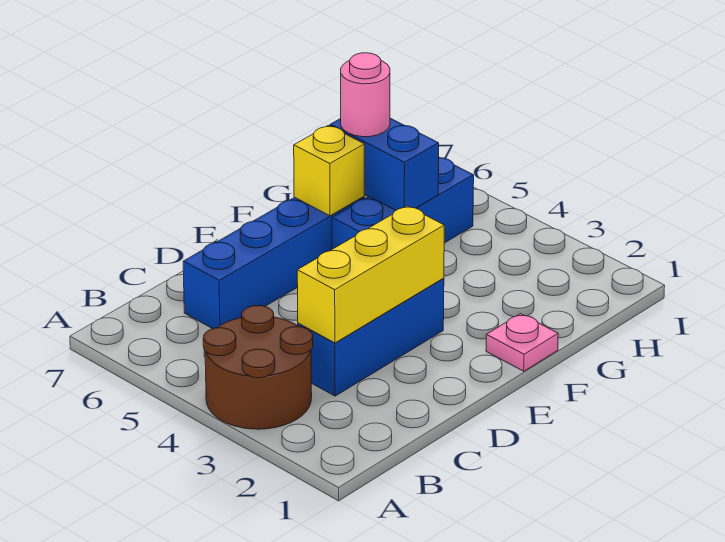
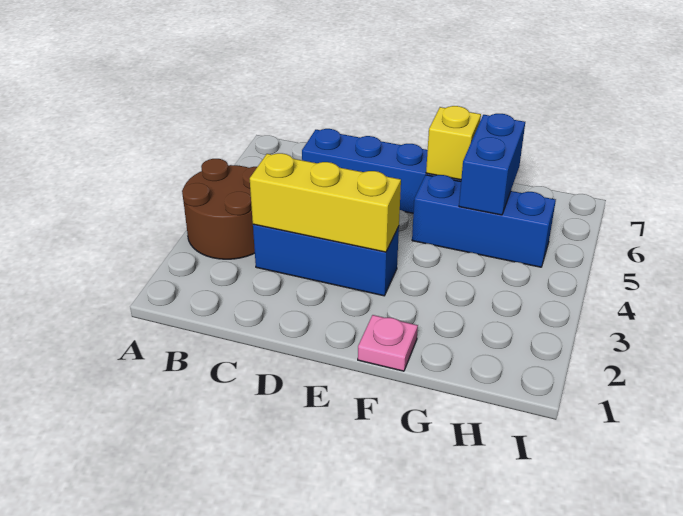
pink round brick G6 level 3 -> none

